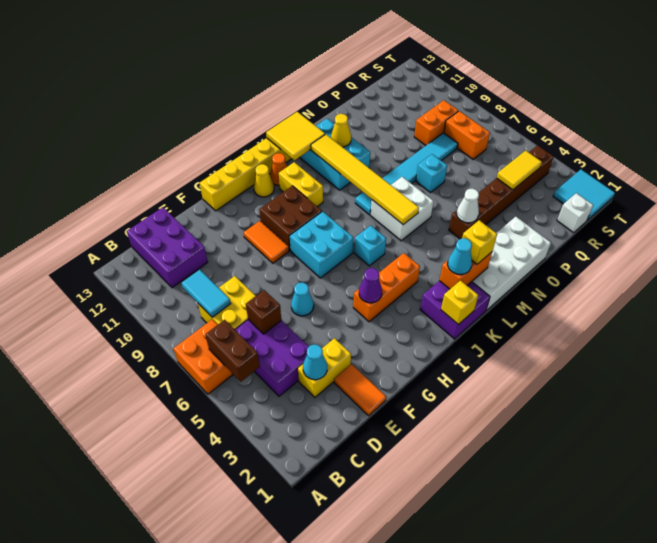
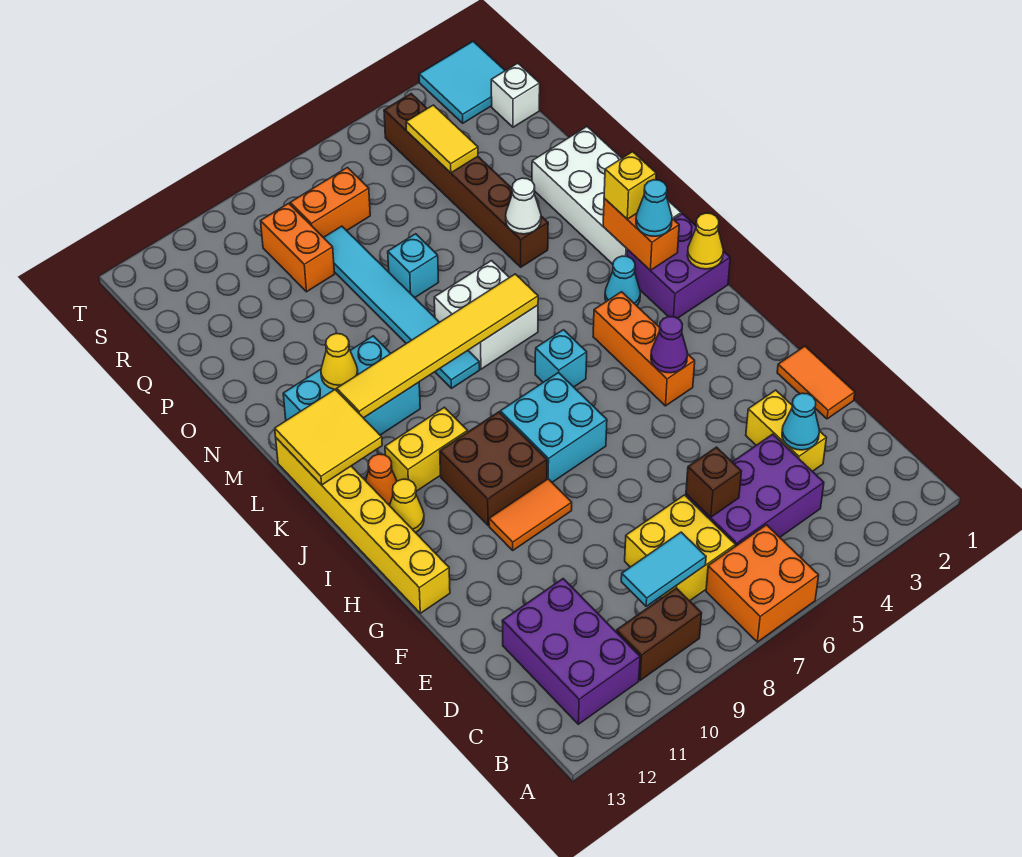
brown brick B5:B6 level 2 -> brown brick B9:B10 level 1
purple brick C11:D13 level 1 -> purple brick B11:D12 level 1
orange tile E1:E2 level 1 -> orange tile E1:F1 level 1
cyan cone F6 level 1 -> cyan cone K3 level 1
yellow brick J1 level 2 -> yellow cone J1 level 2

